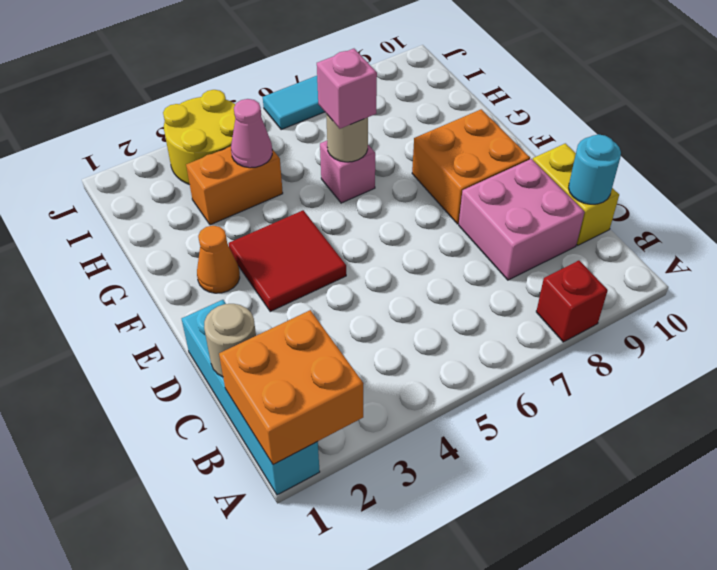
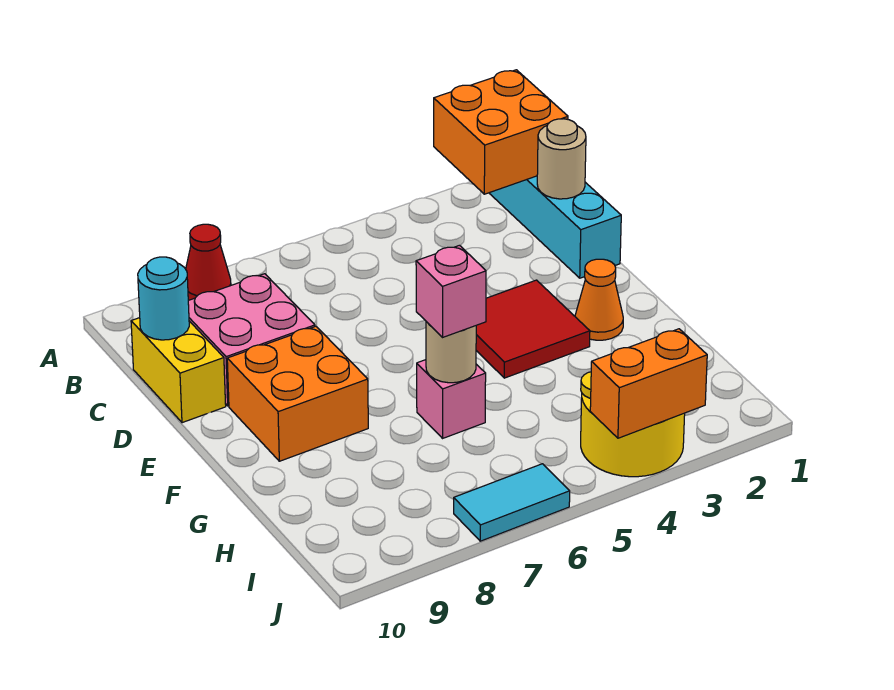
red brick A8 level 1 -> red cone A8 level 1
orange brick H3:H4 level 1 -> orange brick J3:J4 level 2
pink cone H4 level 2 -> none

